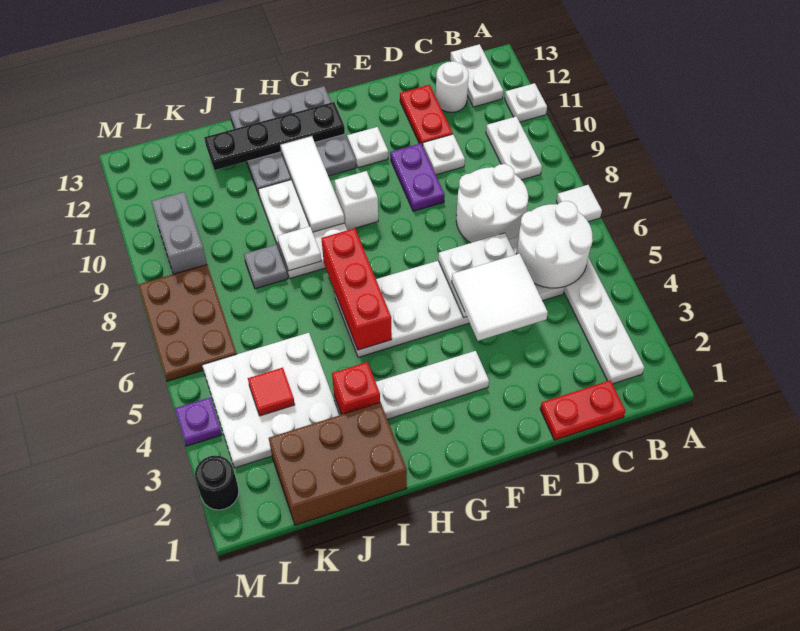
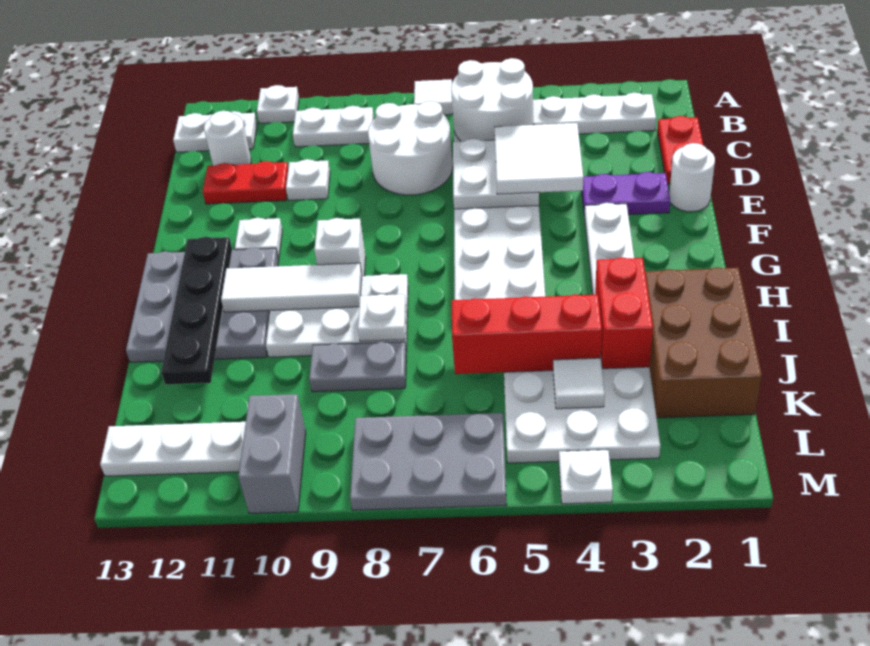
none -> white round brick E1 level 1
purple plate E9:E10 level 1 -> purple plate E2:E3 level 1
red brick H5:H7 level 2 -> red brick J4:J6 level 2
red brick I3 level 2 -> red brick I3:J3 level 2
grey plate J8 level 1 -> grey plate J8:J9 level 1
red tile K4 level 2 -> white tile K4 level 2
brown plate L6:M8 level 1 -> grey plate L6:M8 level 1
grey brick L9:L10 level 1 -> grey brick L10:M10 level 1
none -> white plate L11:L13 level 1
black round brick M2 level 1 -> none
purple plate M4 level 1 -> white plate M4 level 1

